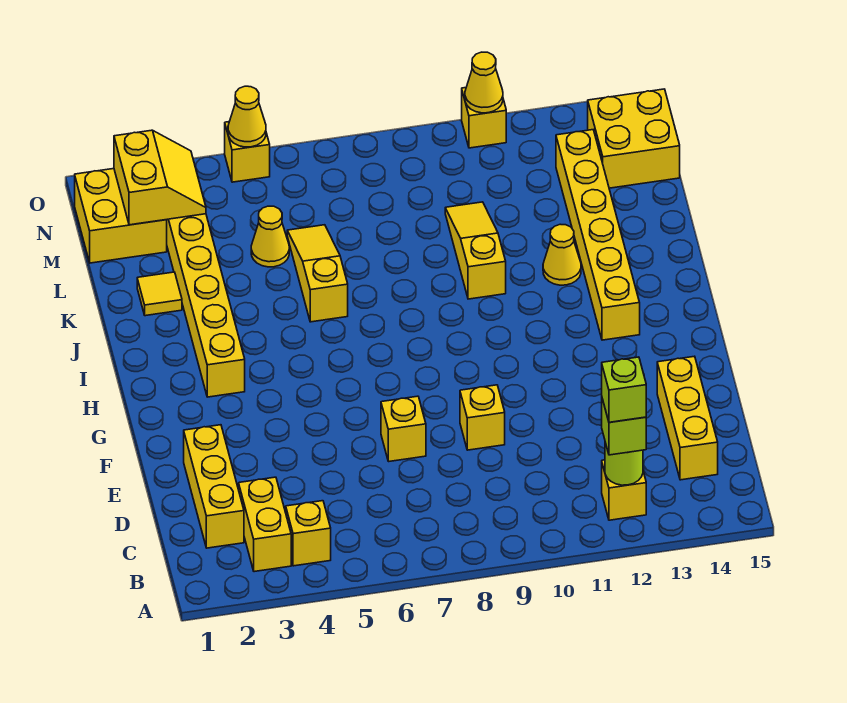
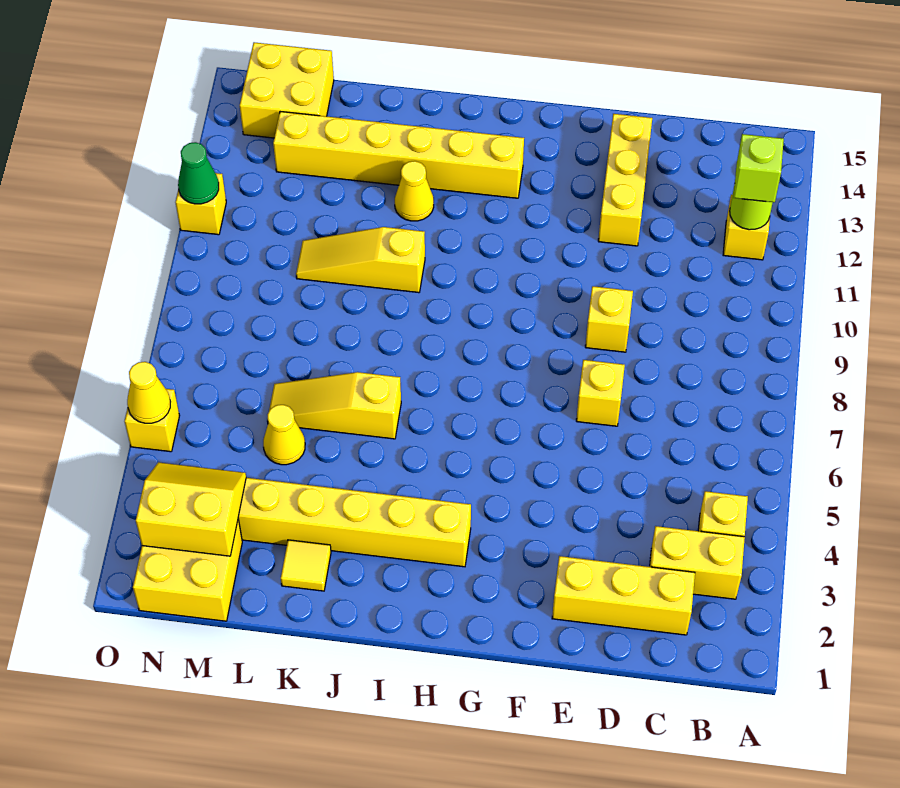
lime brick B12 level 4 -> none
yellow brick C14:E14 level 1 -> yellow brick E12:E14 level 1
yellow cone O11 level 2 -> green cone O11 level 2

